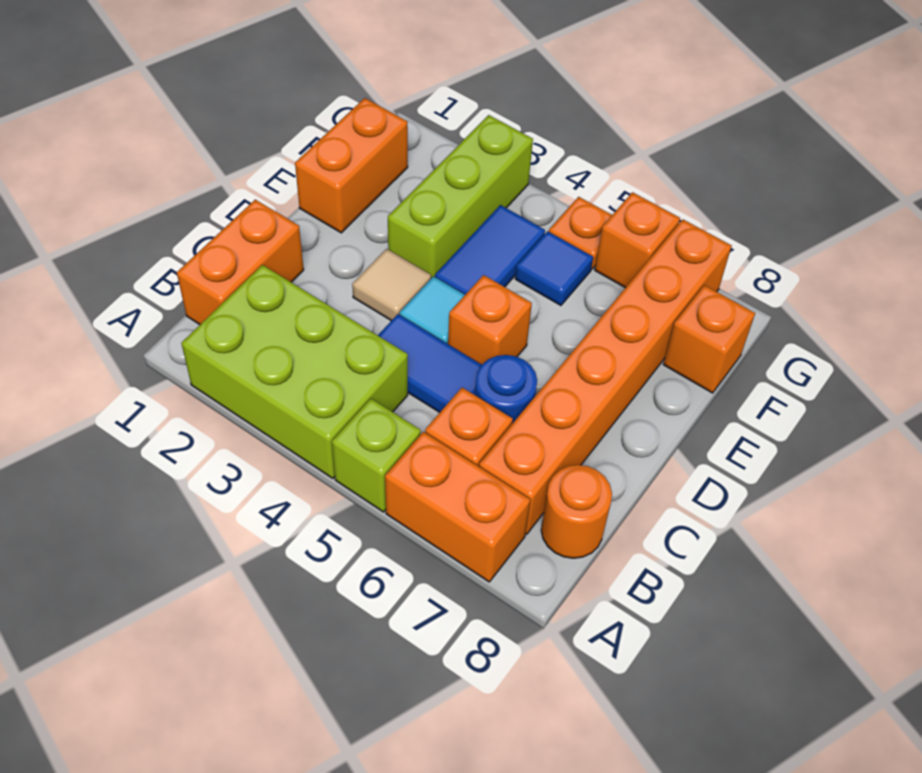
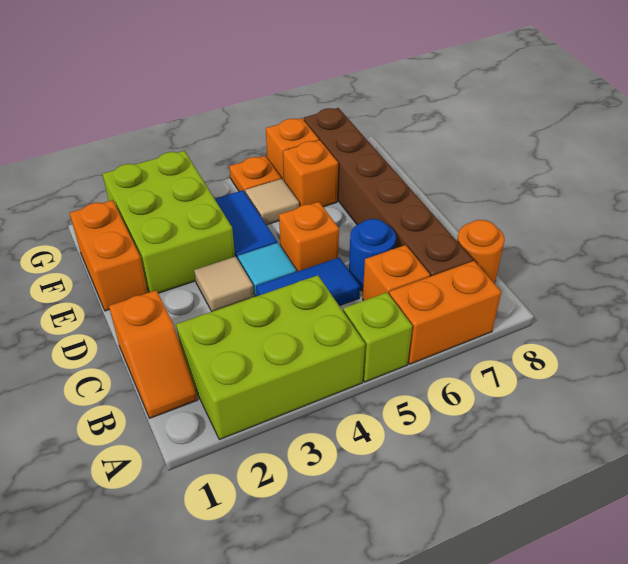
orange brick B1:C1 level 1 -> orange slope B1:C1 level 1 top C
orange brick B7:G7 level 1 -> brown brick B7:G7 level 1
lime brick E3:G3 level 1 -> lime brick E2:G3 level 1
blue tile F5 level 1 -> tan tile F5 level 1
orange brick F8 level 1 -> orange brick F6 level 1

